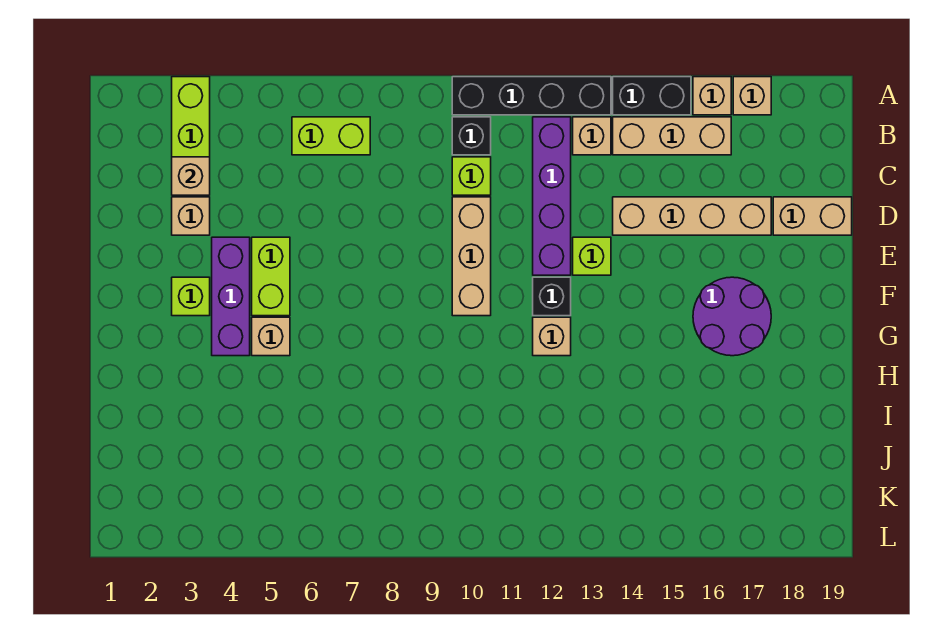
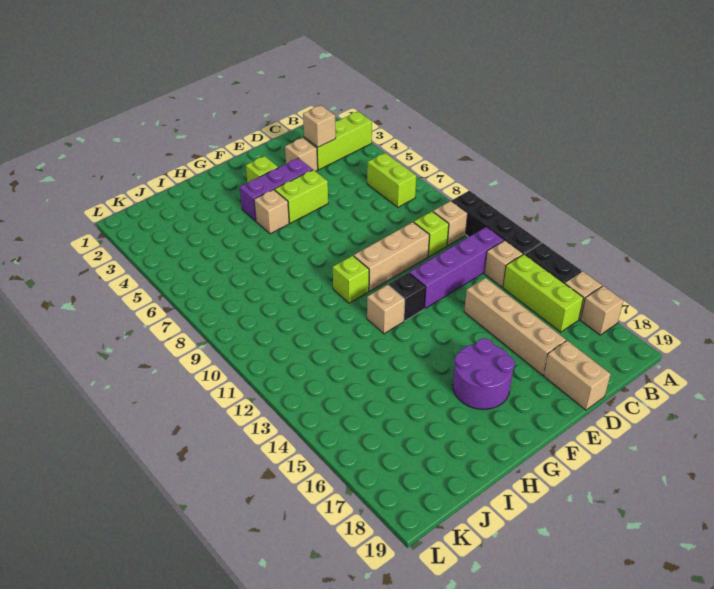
black brick B10 level 1 -> tan brick B10 level 1
tan brick B14:B16 level 1 -> lime brick B14:B16 level 1
lime brick E13 level 1 -> lime brick G10 level 1

